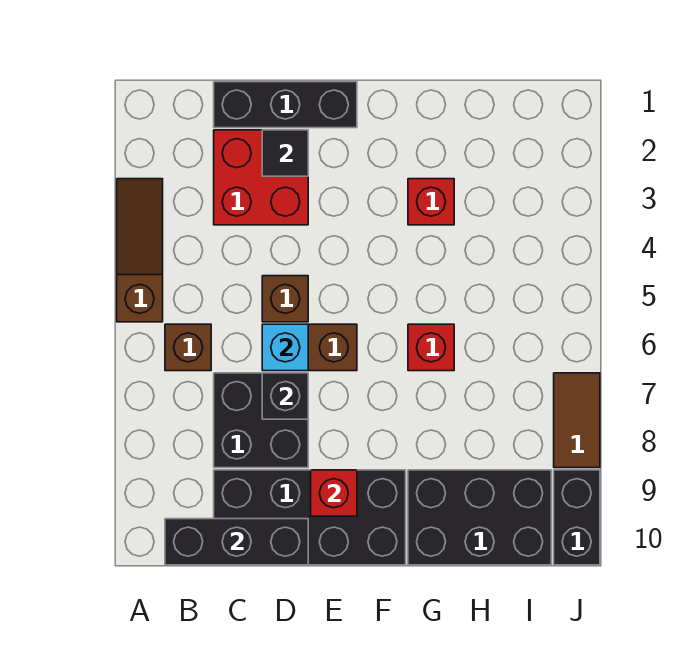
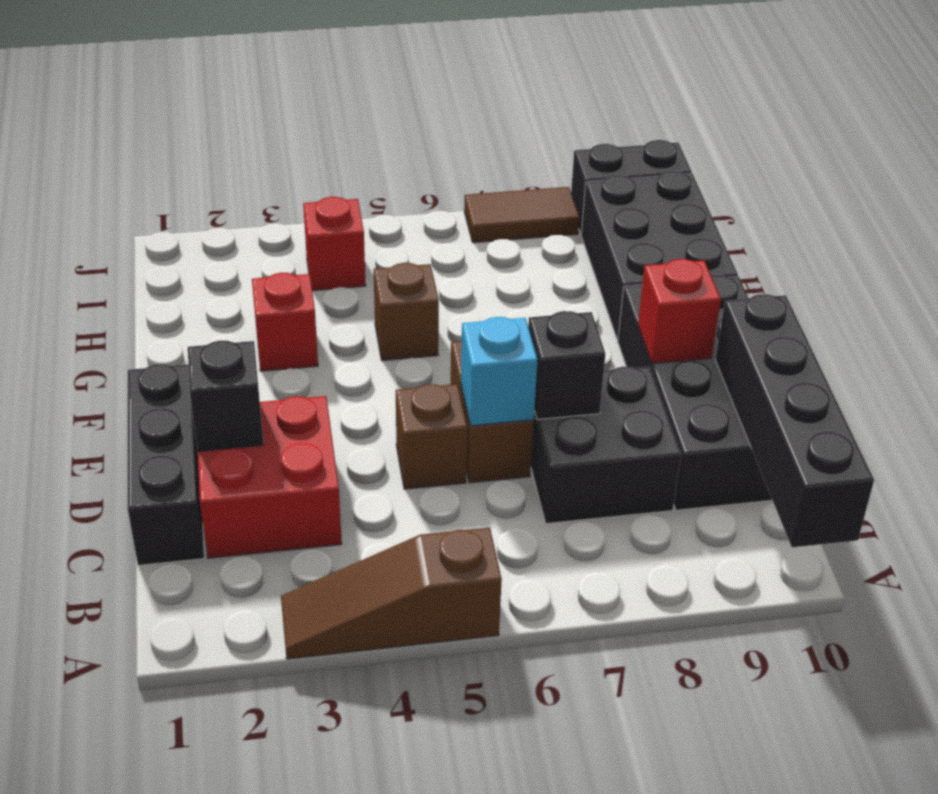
brown brick B6 level 1 -> brown brick G5 level 1
black brick B10:D10 level 2 -> black brick A10:D10 level 2
black tile D2 level 2 -> black brick D2 level 2
red brick G6 level 1 -> red brick I4 level 1

